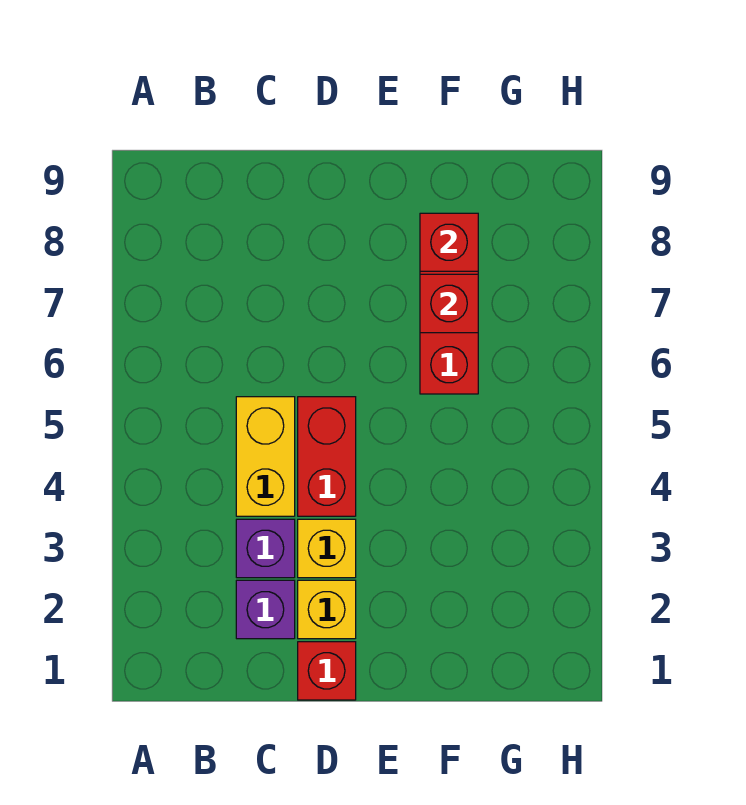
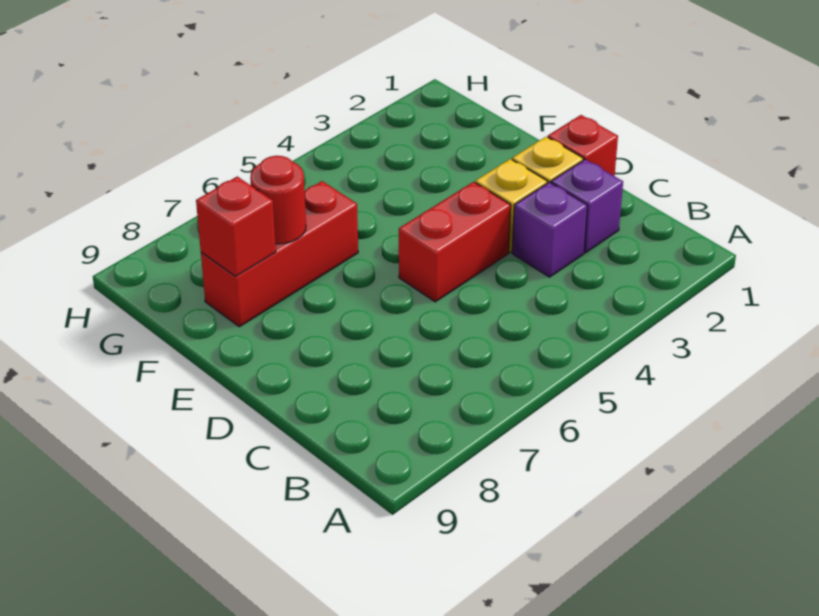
yellow brick C4:C5 level 1 -> none
red brick F7 level 2 -> red round brick F7 level 2

